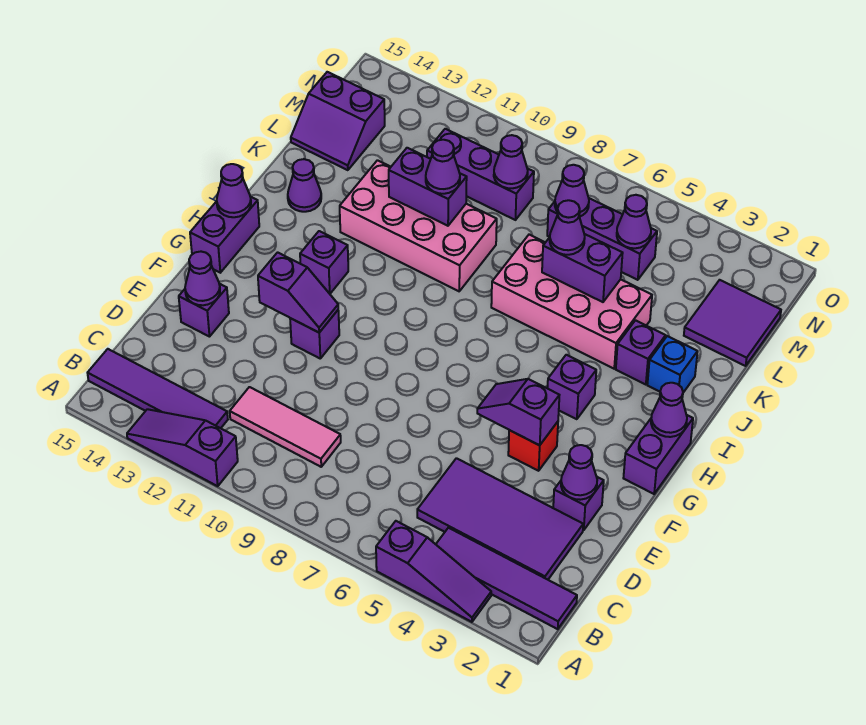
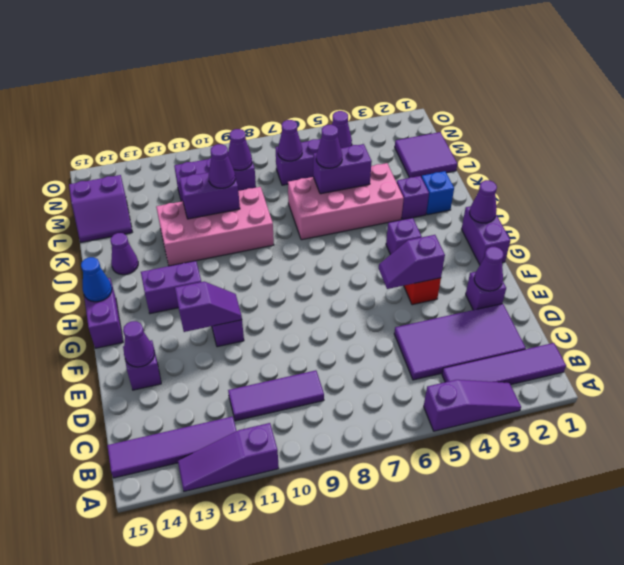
pink tile C9:C11 level 1 -> purple tile C9:C11 level 1
purple brick H12 level 1 -> purple brick H12:H13 level 1
purple cone H15 level 2 -> blue cone H15 level 2

